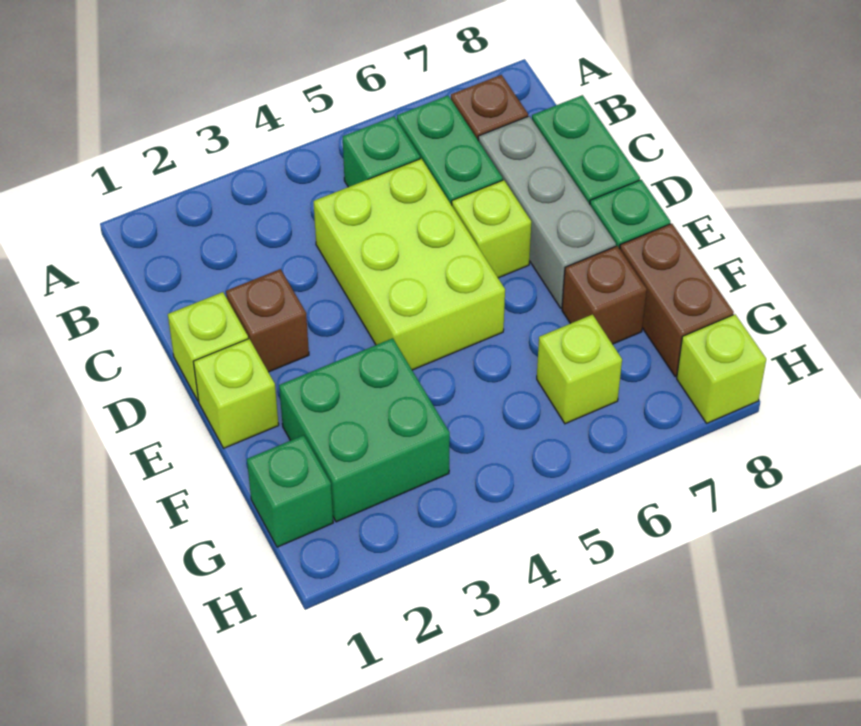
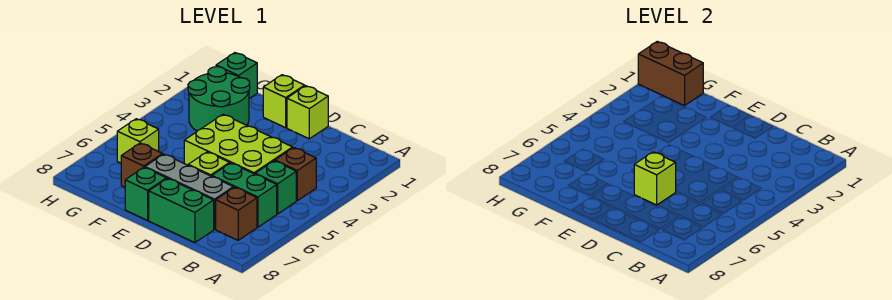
brown brick D2 level 1 -> brown brick B4 level 1
green brick F2:G3 level 1 -> green round brick F2:G3 level 1
brown brick F8:G8 level 1 -> brown brick G1:H1 level 2
lime brick H8 level 1 -> lime brick D6 level 2

